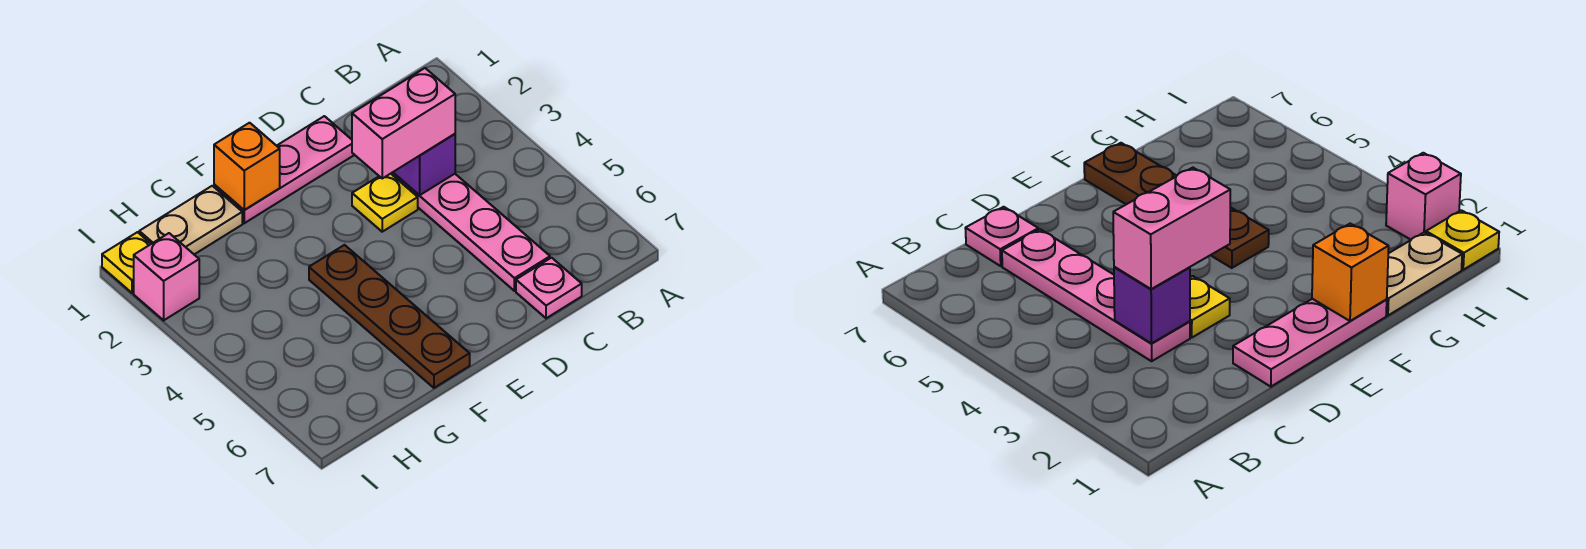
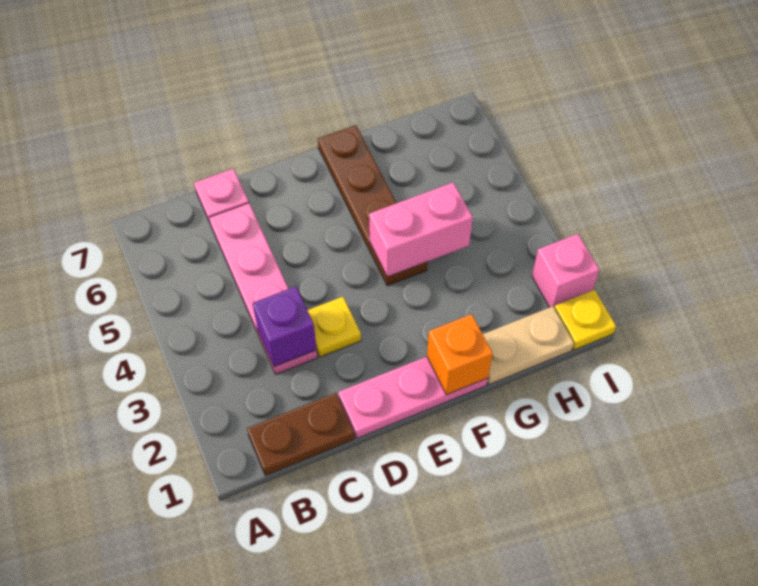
none -> brown plate B1:C1 level 1
pink brick C3:D3 level 3 -> pink brick F4:G4 level 2

